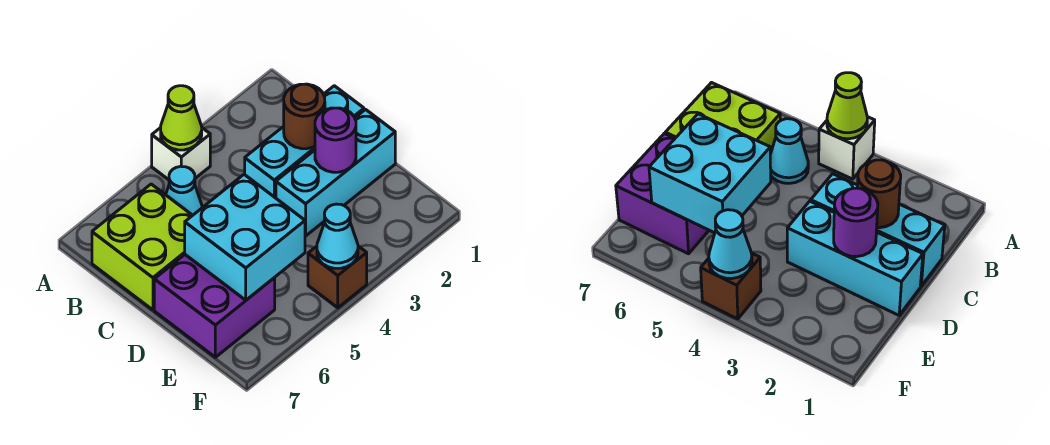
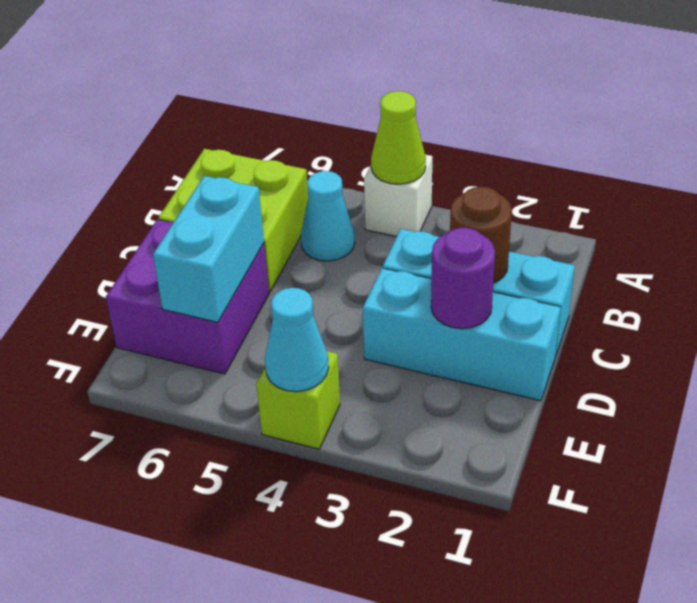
cyan brick D5:E6 level 2 -> cyan brick D6:E6 level 2
brown brick F4 level 1 -> lime brick F4 level 1

